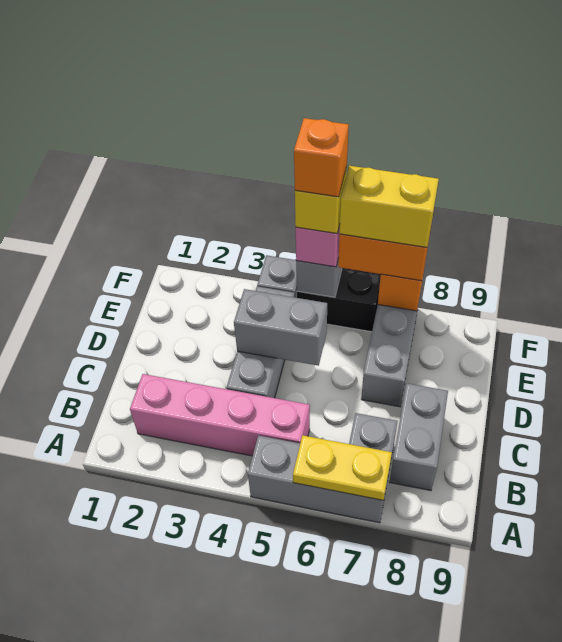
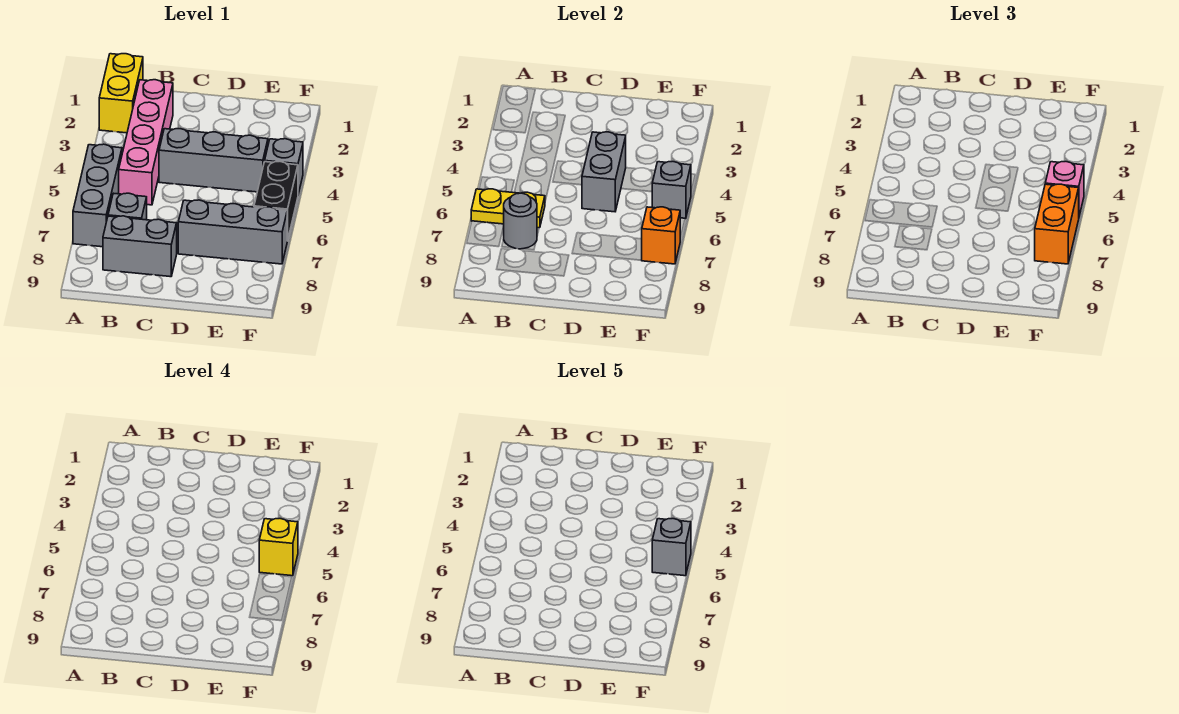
yellow plate A6:A7 level 2 -> yellow plate A6:B6 level 2
none -> grey round brick B7 level 2
orange brick F5 level 5 -> grey brick F5 level 5
yellow brick F6:F7 level 4 -> yellow brick A1:A2 level 1

